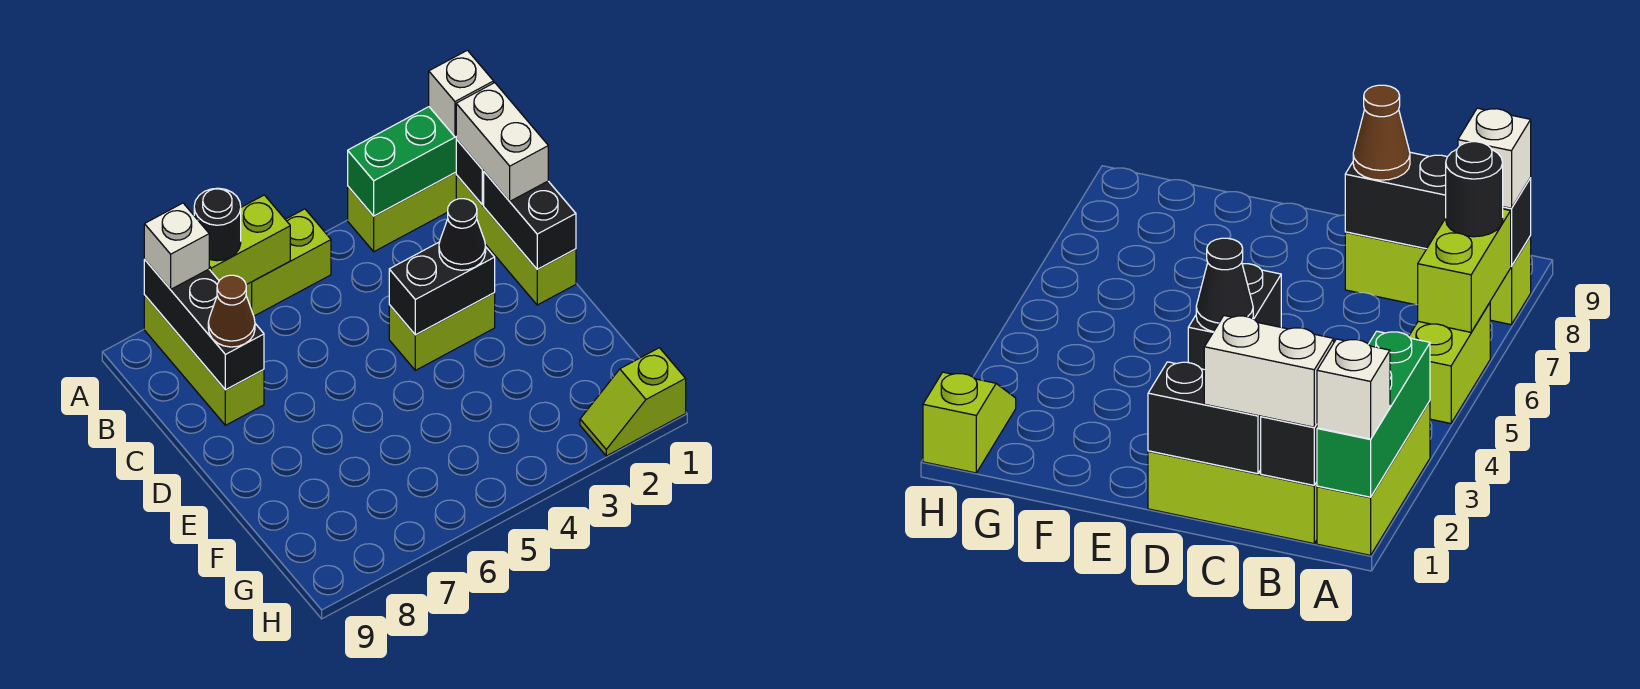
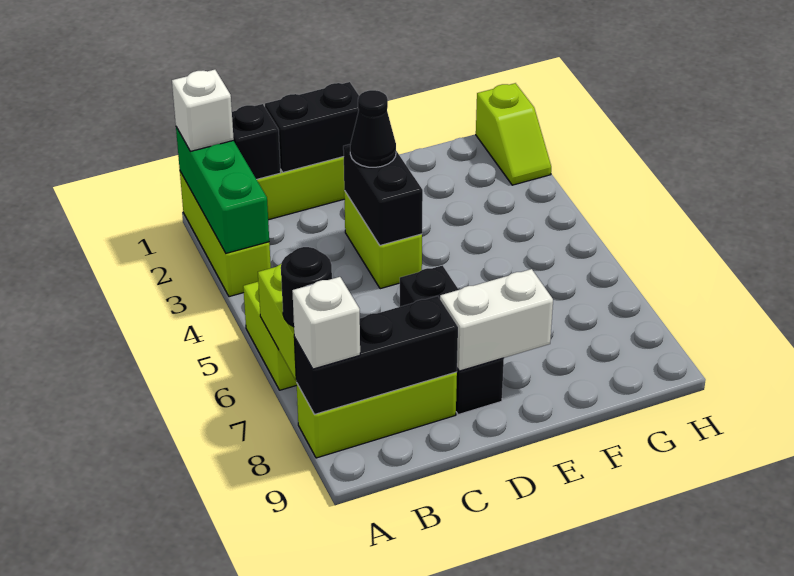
white brick B1:C1 level 3 -> white brick D8:E8 level 2
brown cone C8 level 3 -> none
none -> black brick D6:D8 level 1

